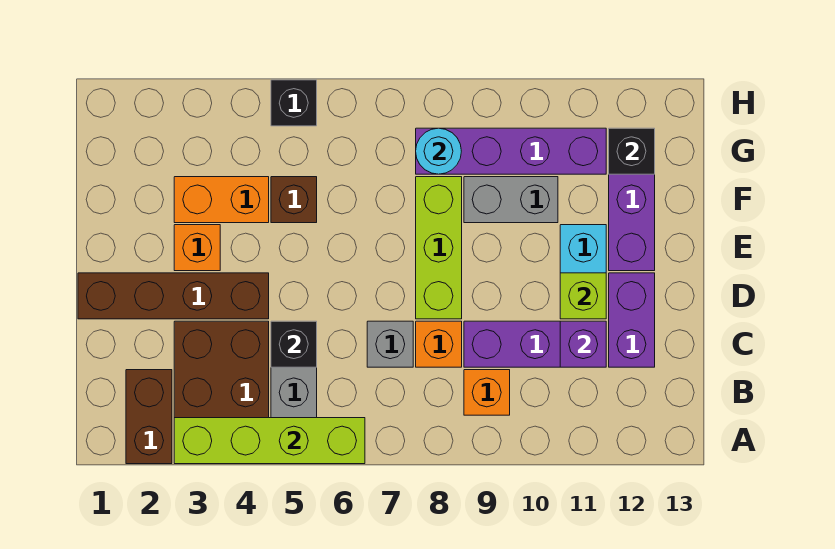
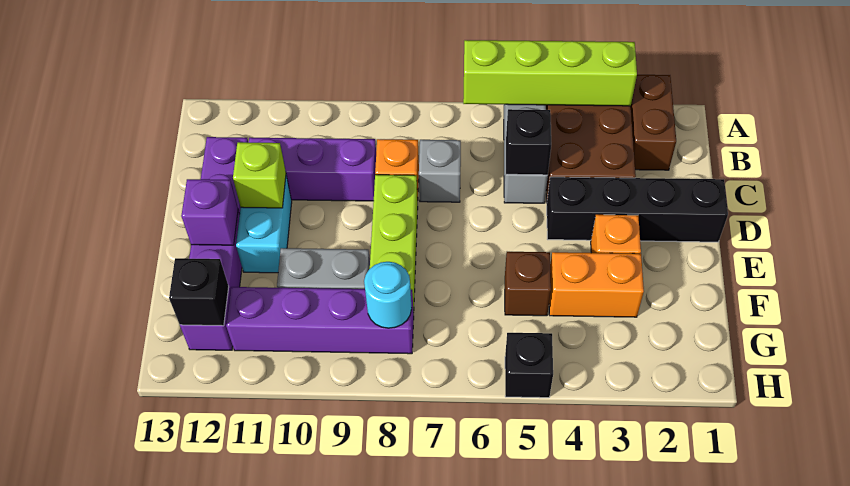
orange brick B9 level 1 -> none
purple brick C11 level 2 -> purple brick E12 level 2
brown brick D1:D4 level 1 -> black brick D1:D4 level 1

